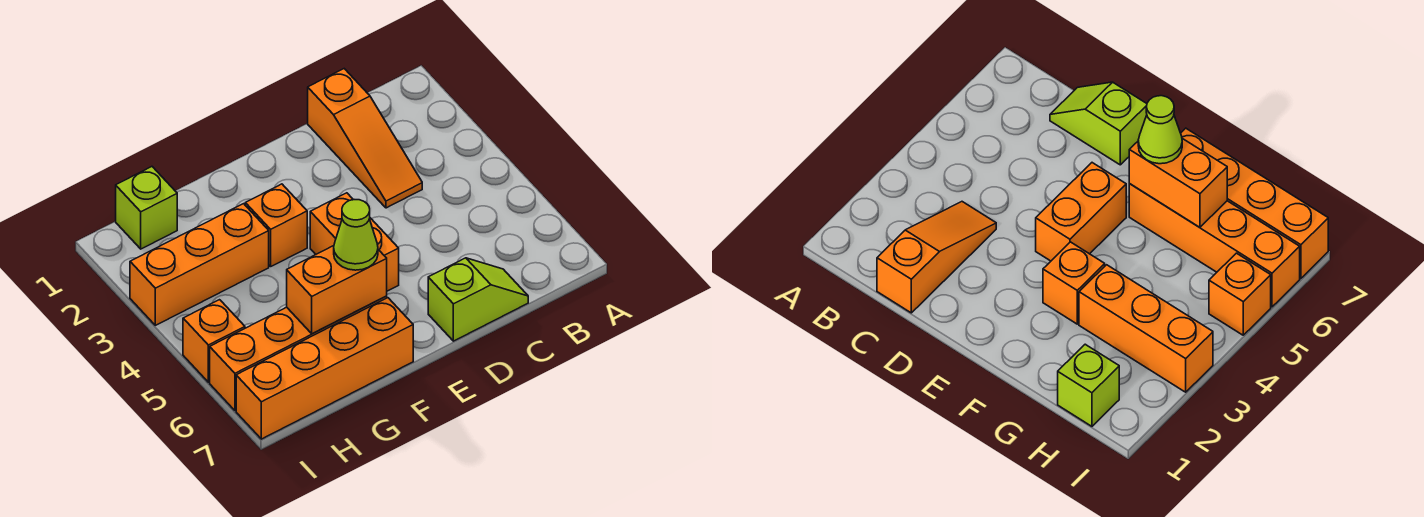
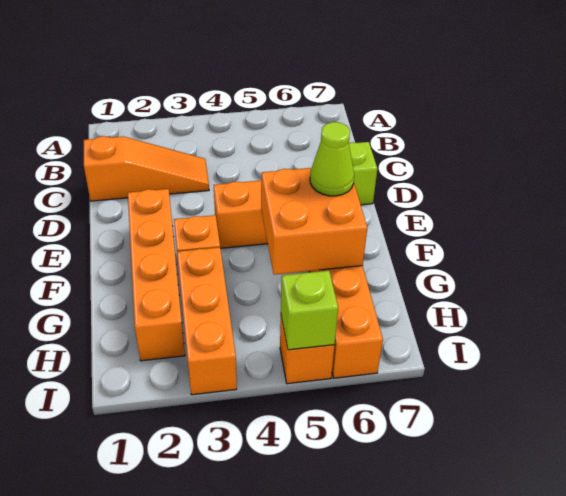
orange brick F6:G6 level 2 -> orange brick F5:G6 level 2
orange brick F7:I7 level 1 -> orange brick E2:H2 level 1
lime brick H1 level 1 -> lime brick I5 level 2

